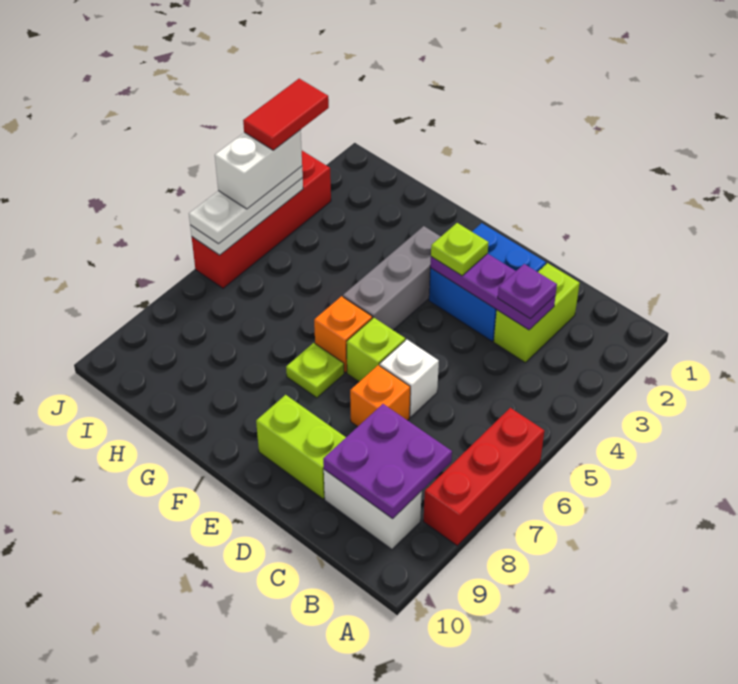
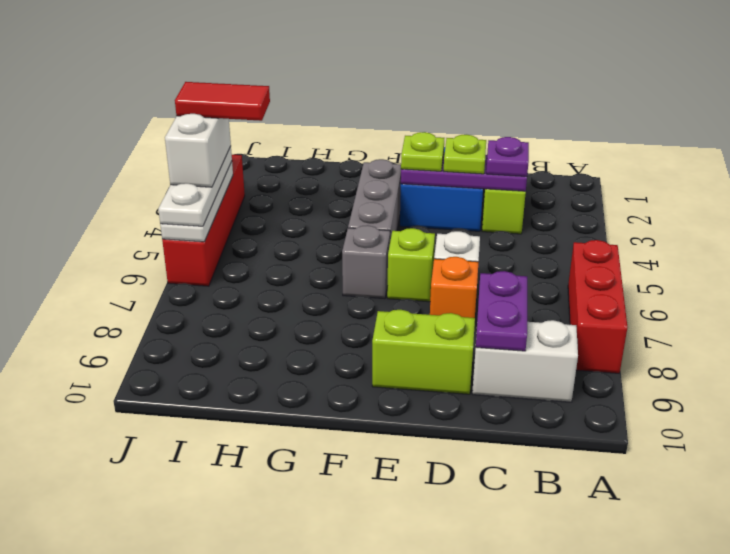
purple plate B8:C9 level 2 -> purple plate C8:C9 level 2
orange brick F6 level 1 -> grey brick F6 level 1
lime plate F7 level 1 -> lime plate D3 level 3
red tile J3:J4 level 5 -> red tile I4:J4 level 5

